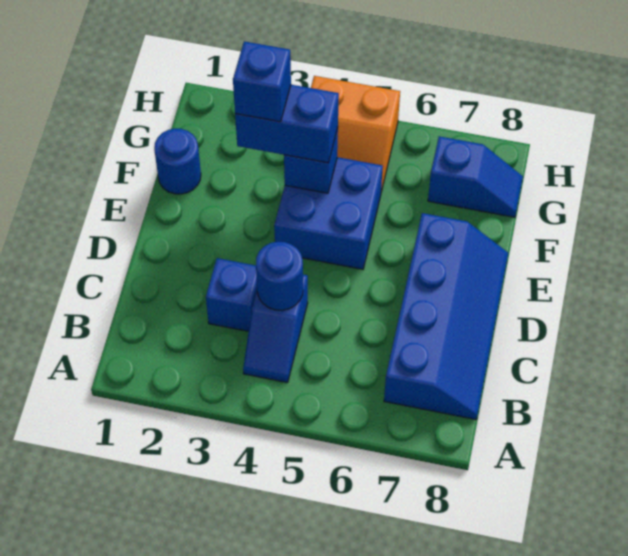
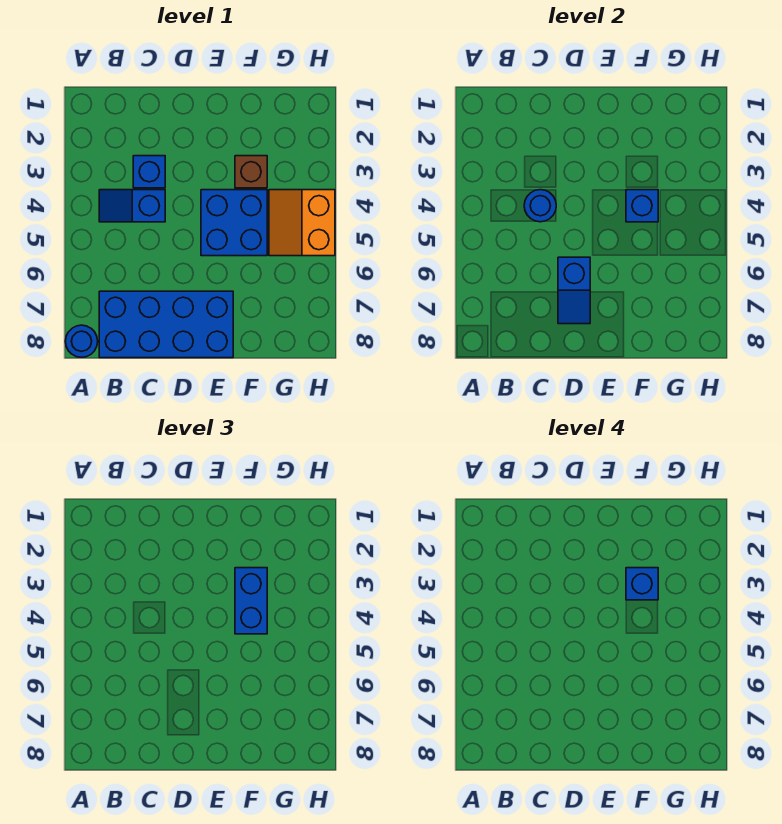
blue slope B7:E8 level 1 top 7 -> blue brick B7:E8 level 1
blue round brick F1 level 1 -> blue round brick A8 level 1
none -> brown brick F3 level 1
blue slope G7:G8 level 1 top 7 -> blue slope D6:D7 level 2 top 6

